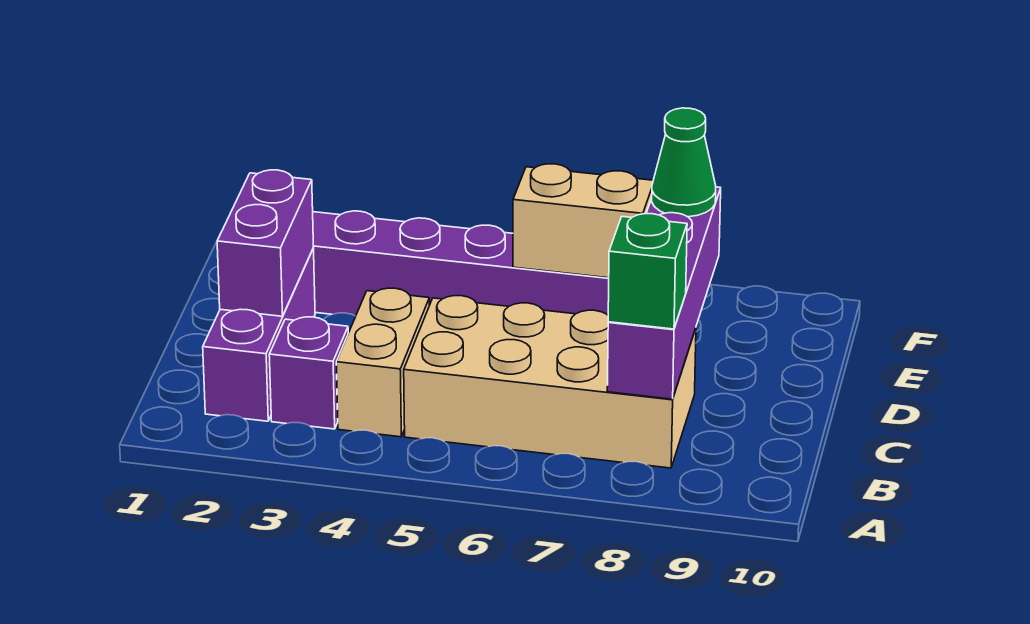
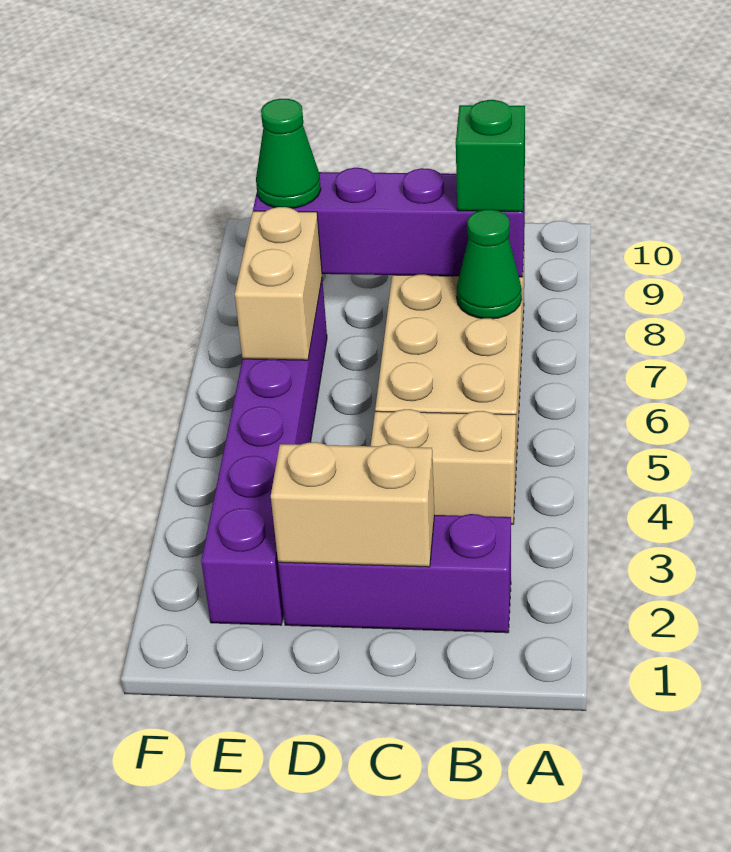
purple brick B3 level 1 -> none
none -> green cone B7 level 2
purple brick C2:D2 level 2 -> tan brick C2:D2 level 2

